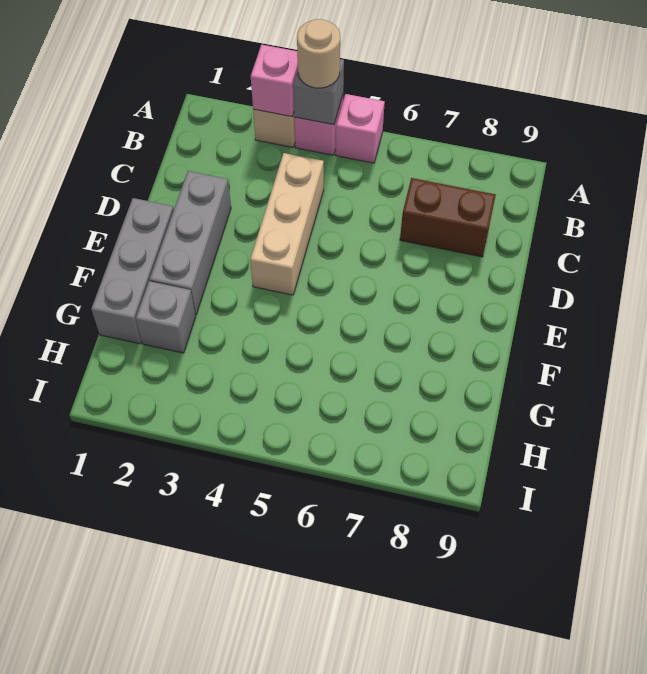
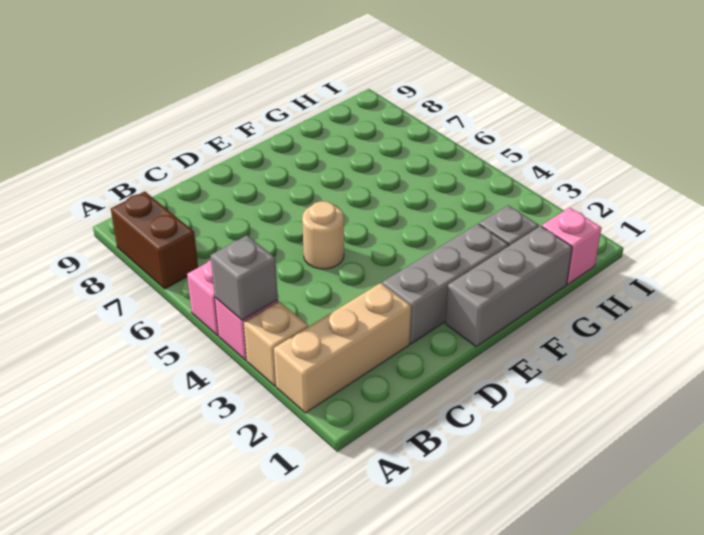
pink brick A3 level 2 -> pink brick H1 level 1
tan round brick A4 level 3 -> tan round brick D5 level 1
tan brick C4:E4 level 1 -> tan brick A2:C2 level 1
brown brick C7:C8 level 1 -> brown brick A7:A8 level 1

